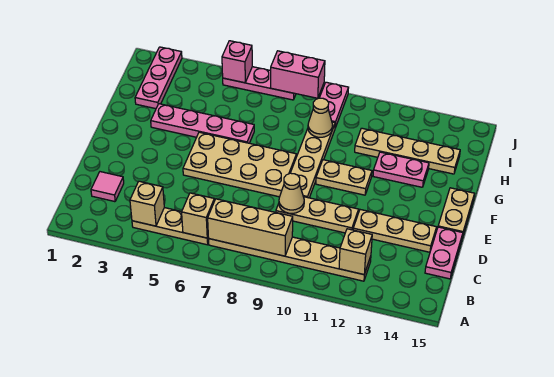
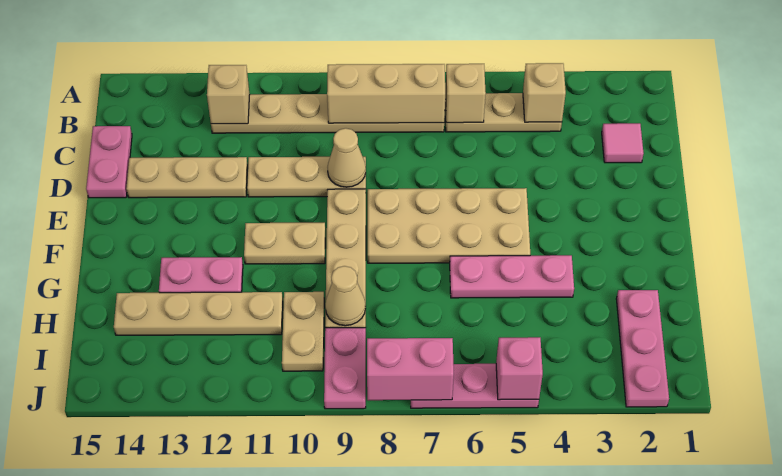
tan plate E15:F15 level 1 -> tan plate H10:I10 level 1
pink plate G3:G6 level 1 -> pink plate G4:G6 level 1

